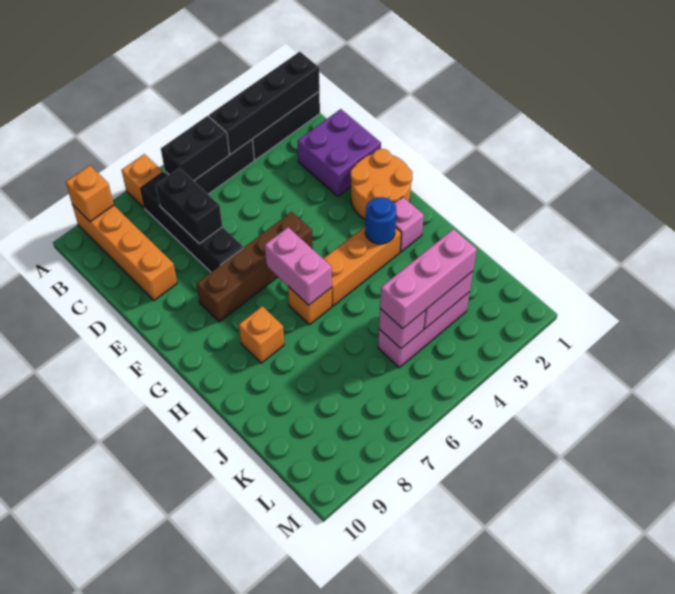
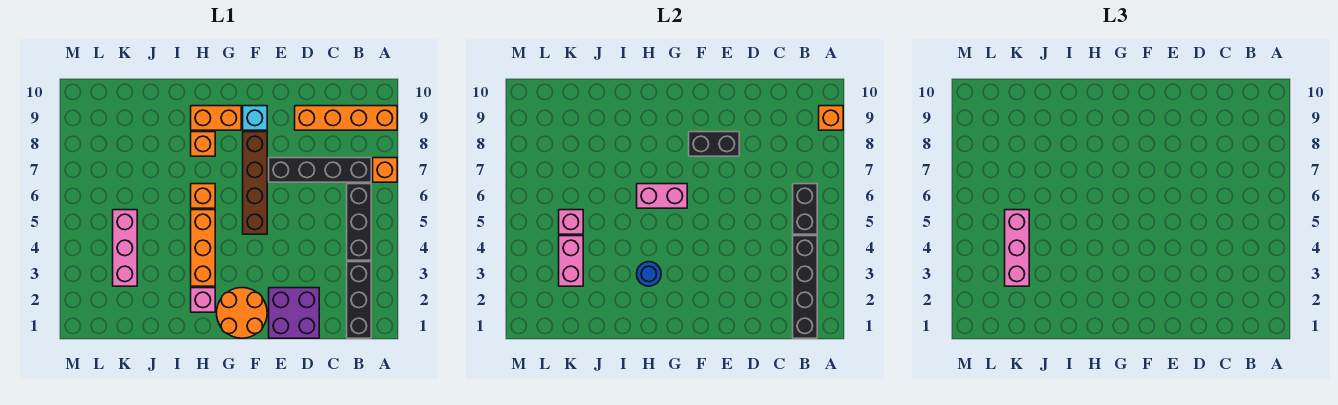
black brick C7:D7 level 2 -> black brick E8:F8 level 2
none -> cyan brick F9 level 1
none -> orange brick G9:H9 level 1

